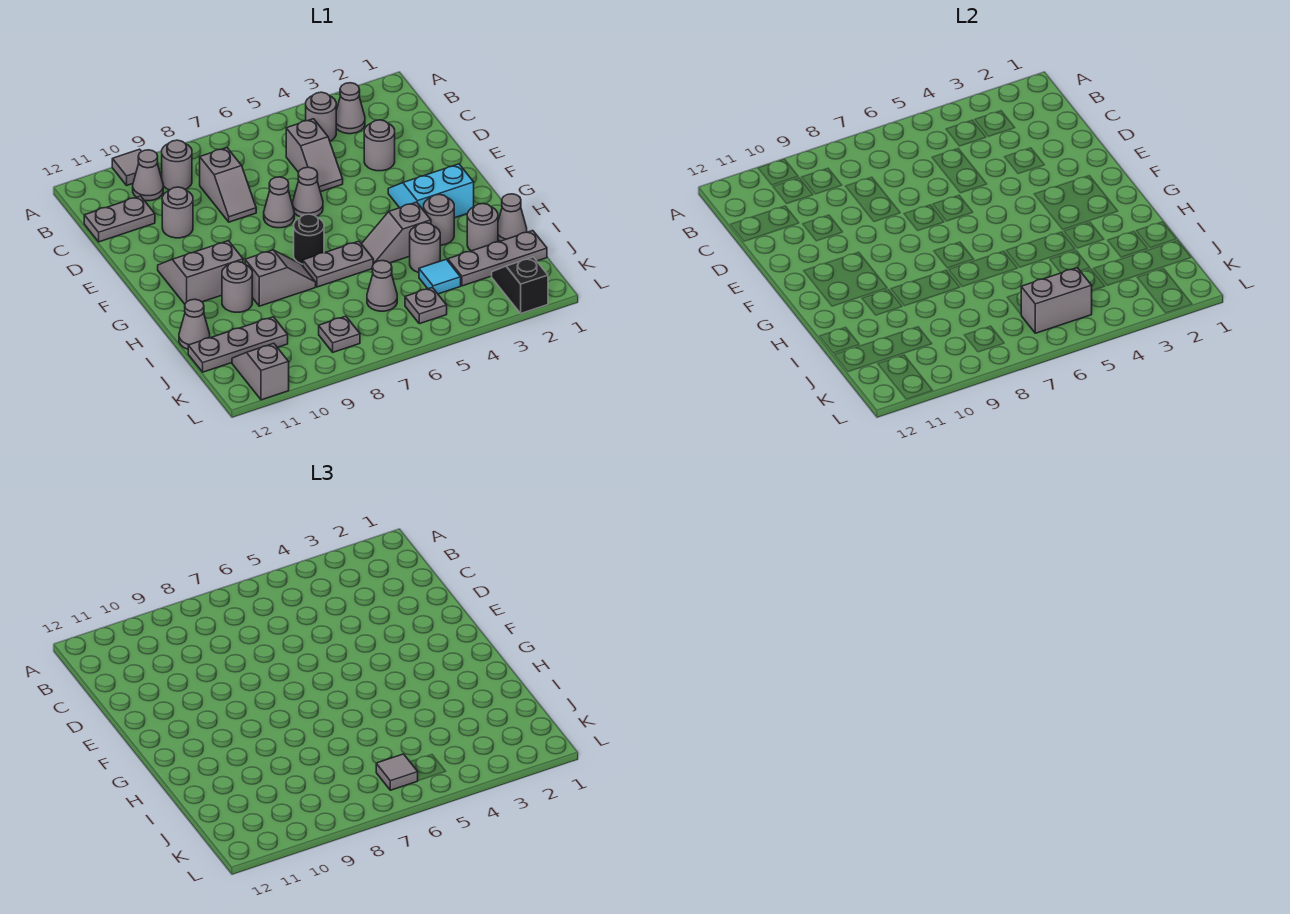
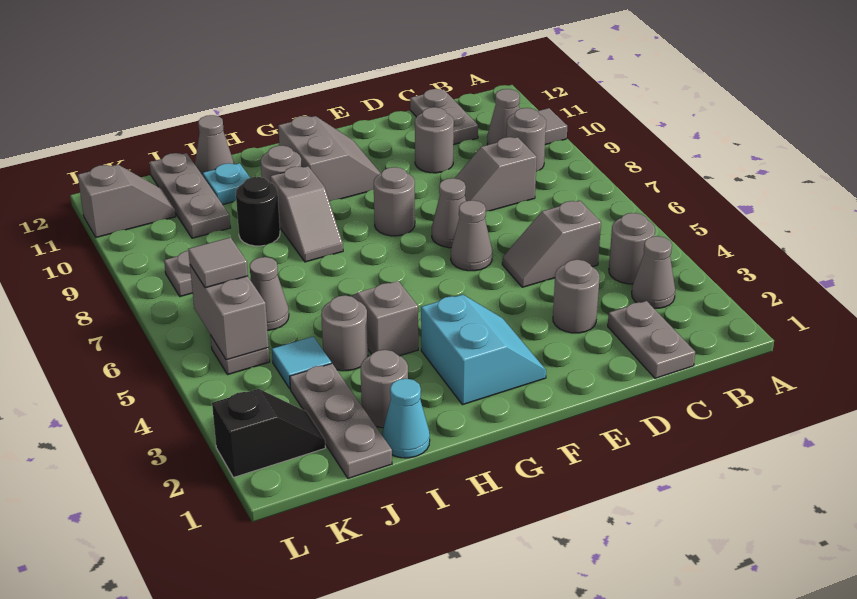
black round brick G7 level 1 -> black round brick I9 level 1
grey round brick H3 level 1 -> grey round brick F8 level 1
grey plate H6:H7 level 1 -> grey plate C1:C2 level 1
grey cone I1 level 1 -> cyan cone I1 level 1
none -> cyan plate I11 level 1

